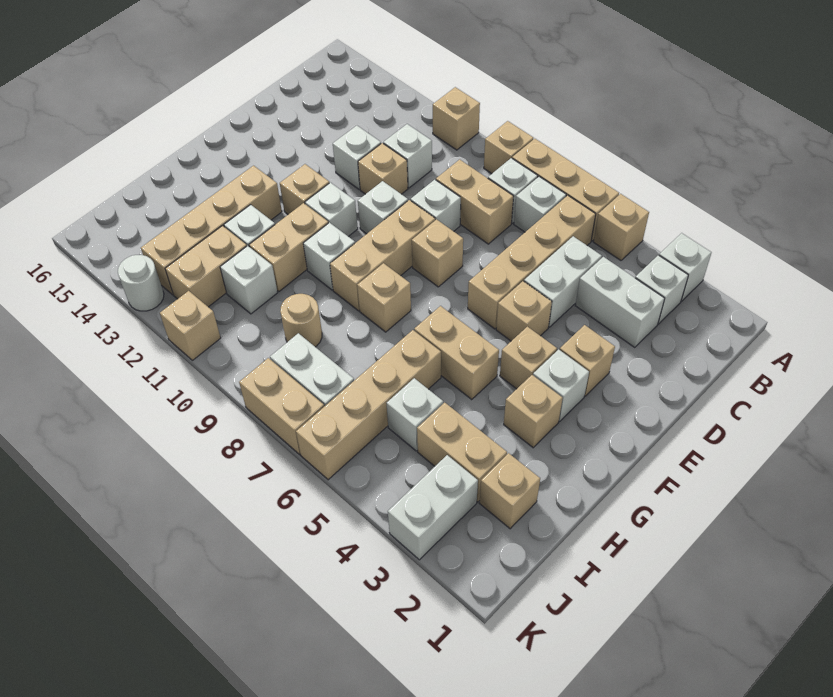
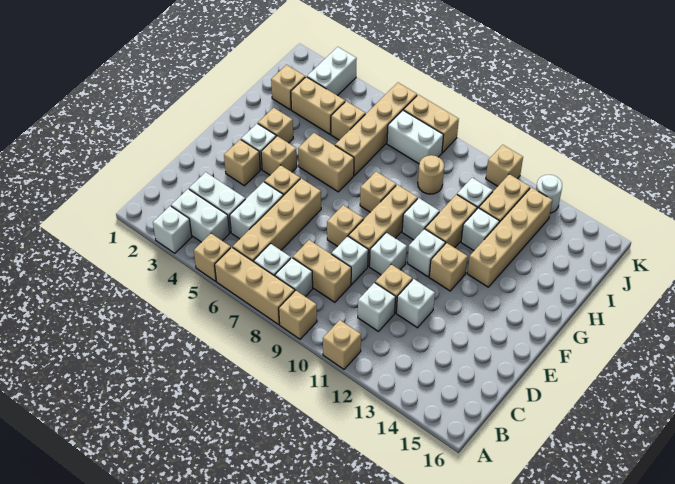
white brick B3 level 1 -> white brick B3:B4 level 1
white brick I5 level 1 -> tan brick I5 level 1

